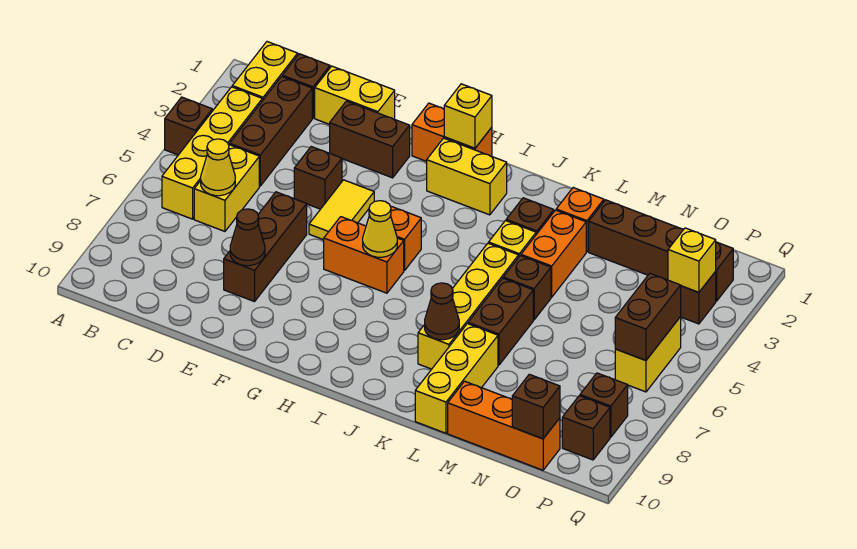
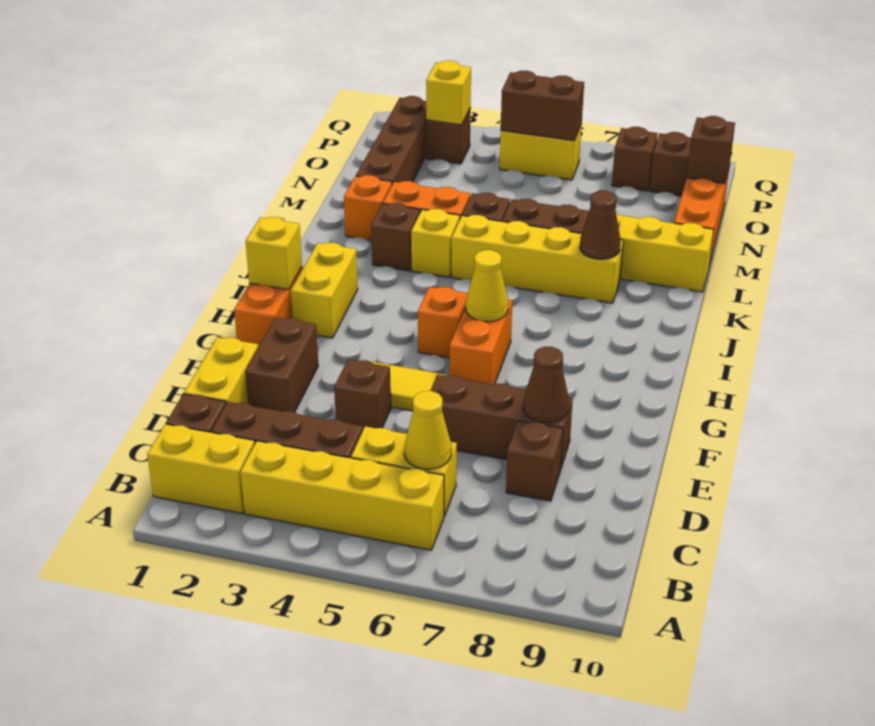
brown brick A4 level 1 -> brown brick D8 level 1

